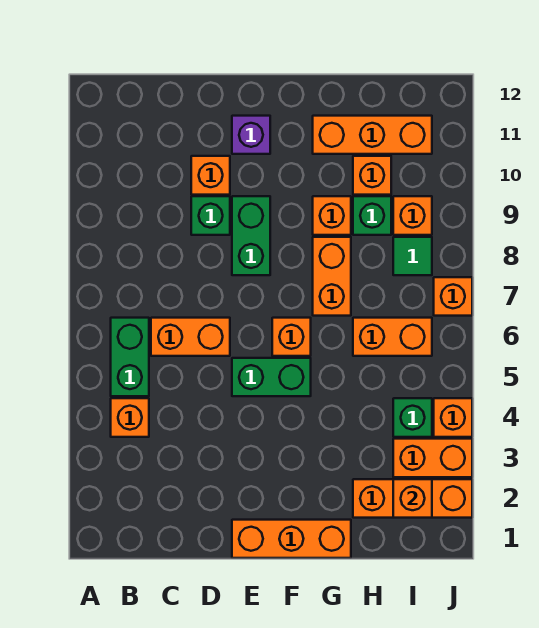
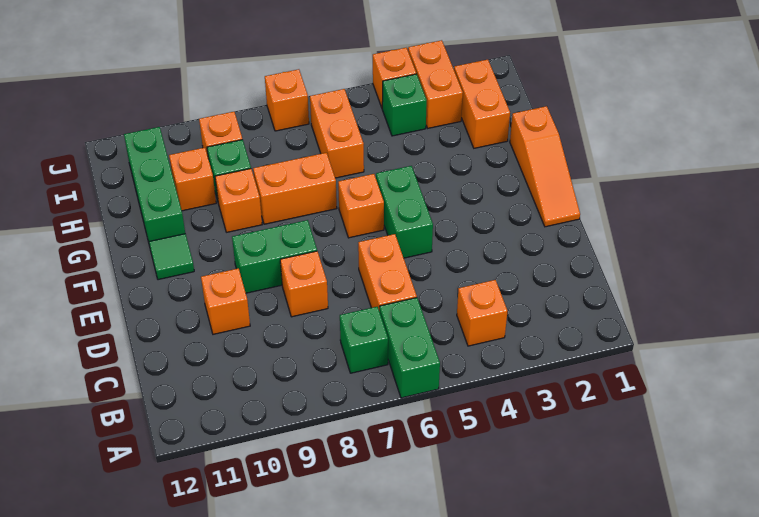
green brick B5:B6 level 1 -> green brick A6:B6 level 1
green brick D9 level 1 -> green brick B7 level 1
orange brick E1:G1 level 1 -> orange slope E1:G1 level 1 top G
purple brick E11 level 1 -> none
orange brick G11:I11 level 1 -> green brick G11:I11 level 1
orange brick H2:J2 level 1 -> orange brick H2:I2 level 1
orange brick I2 level 2 -> orange brick D8 level 1
green tile I8 level 1 -> green tile F11 level 1

